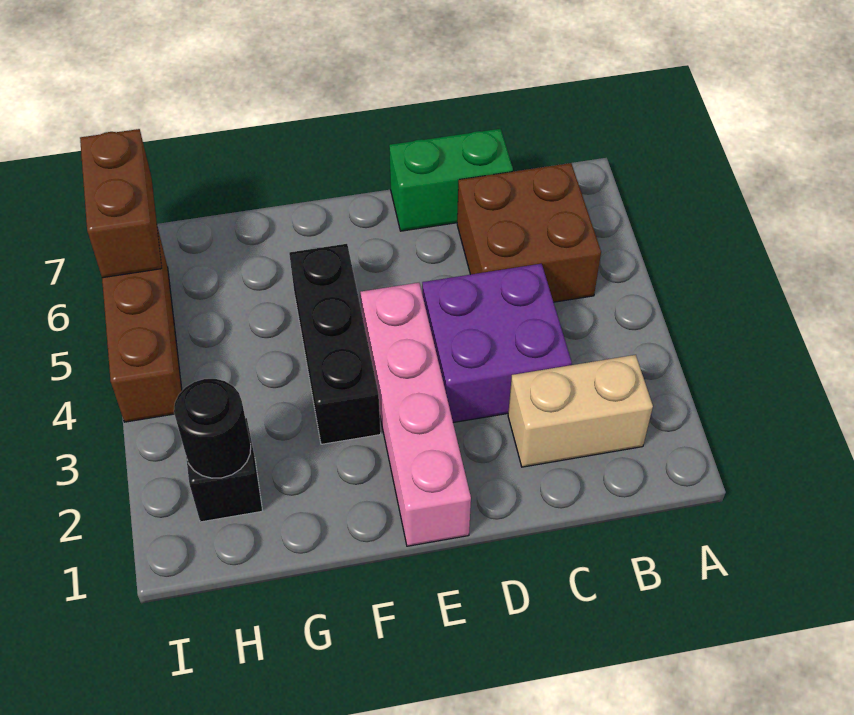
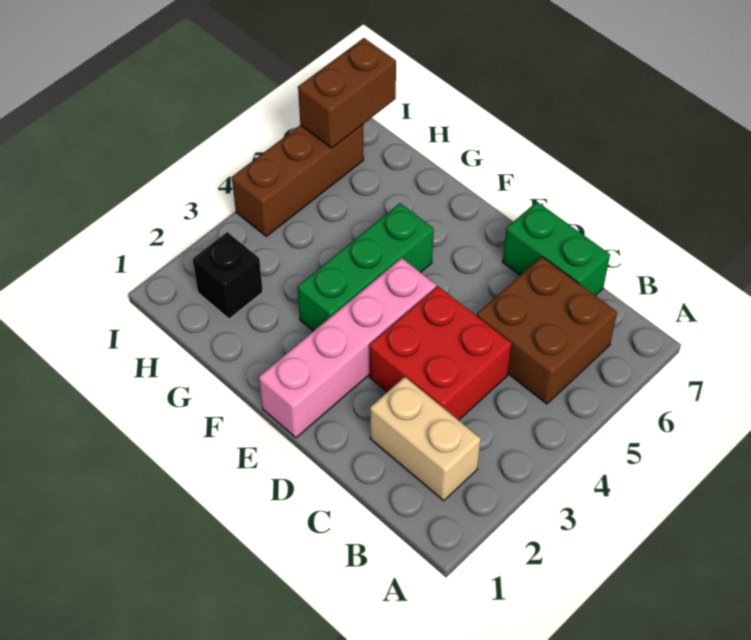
purple brick C3:D4 level 1 -> red brick C3:D4 level 1
black brick F3:F5 level 1 -> green brick F3:F5 level 1
black round brick H2 level 2 -> none

